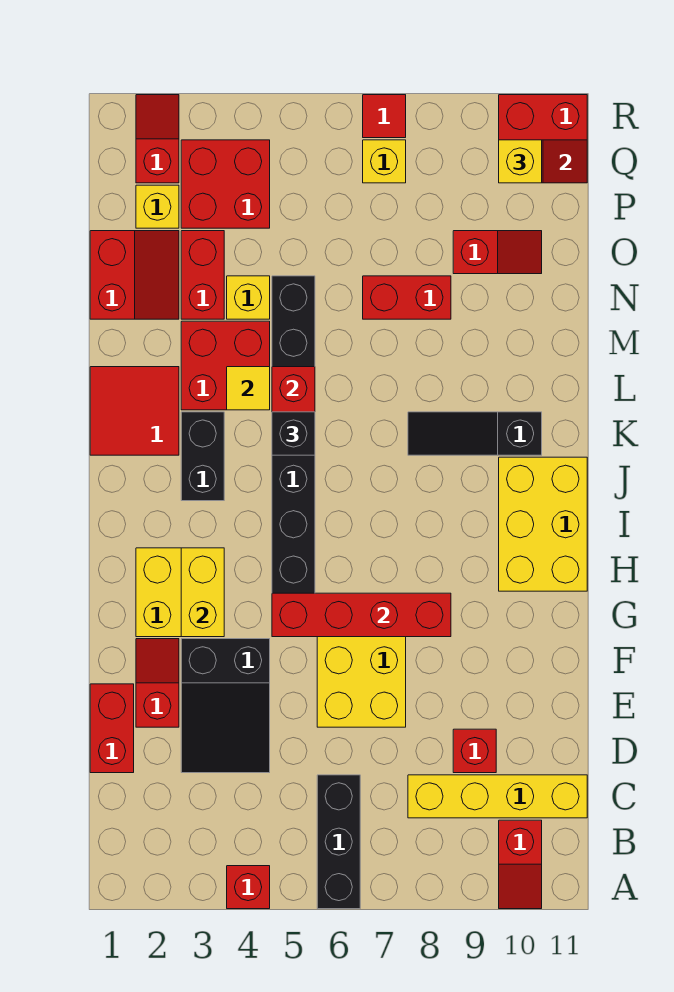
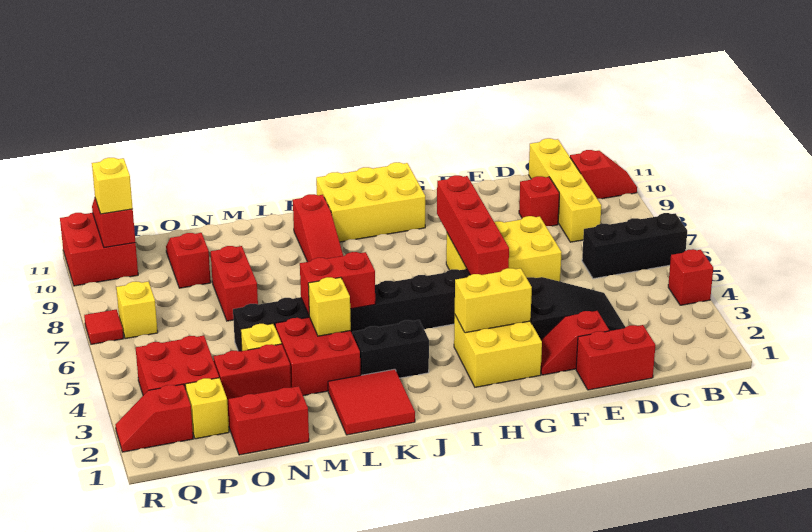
black brick K5 level 3 -> none
black slope K8:K10 level 1 top 10 -> red slope K8:K10 level 1 top 10
yellow tile L4 level 2 -> yellow brick L4 level 2

